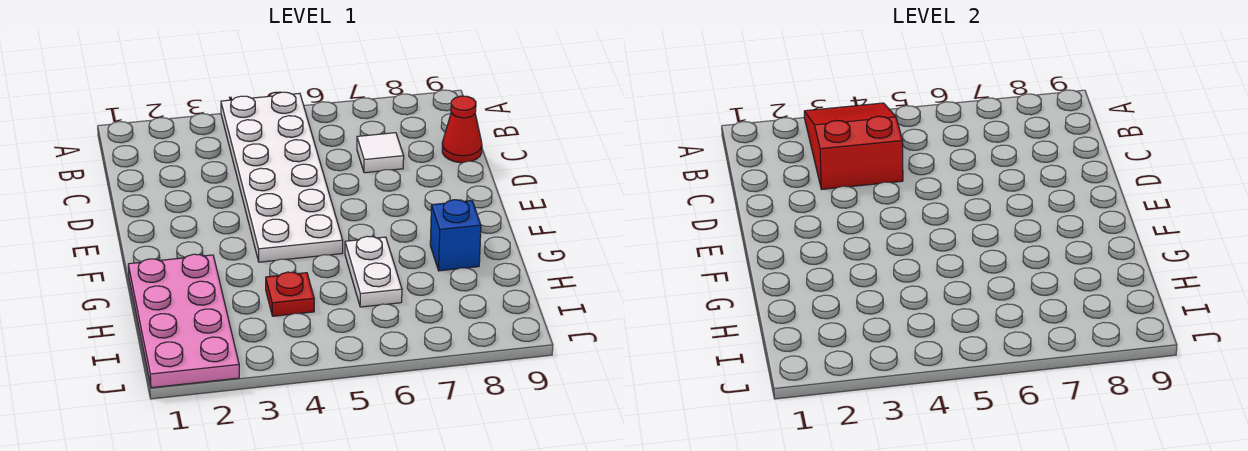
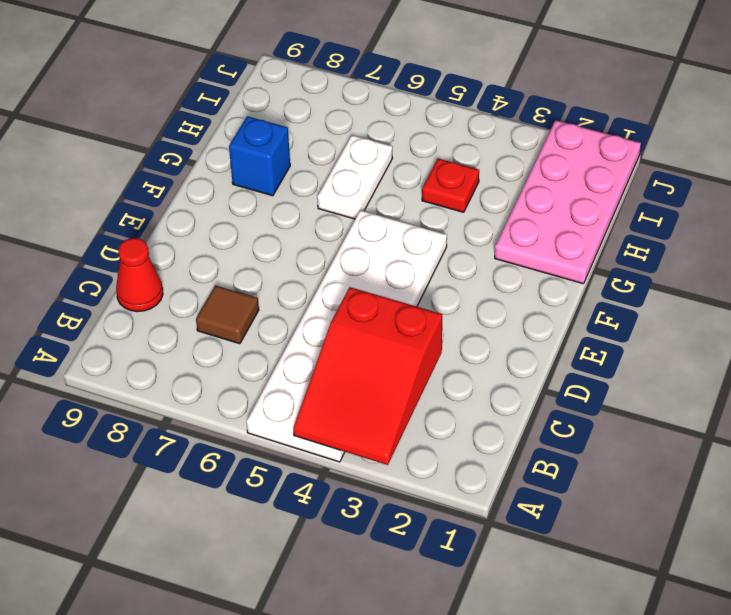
white tile C7 level 1 -> brown tile C7 level 1

